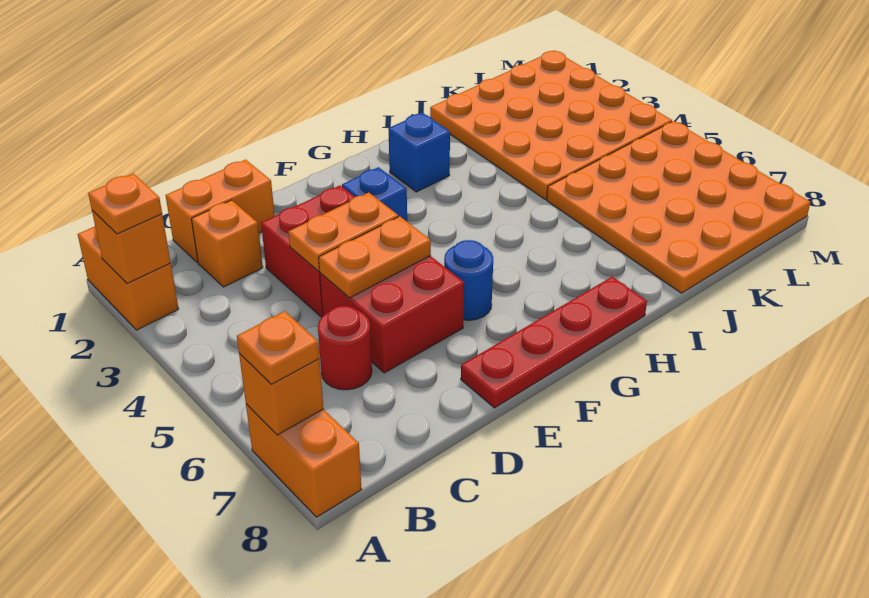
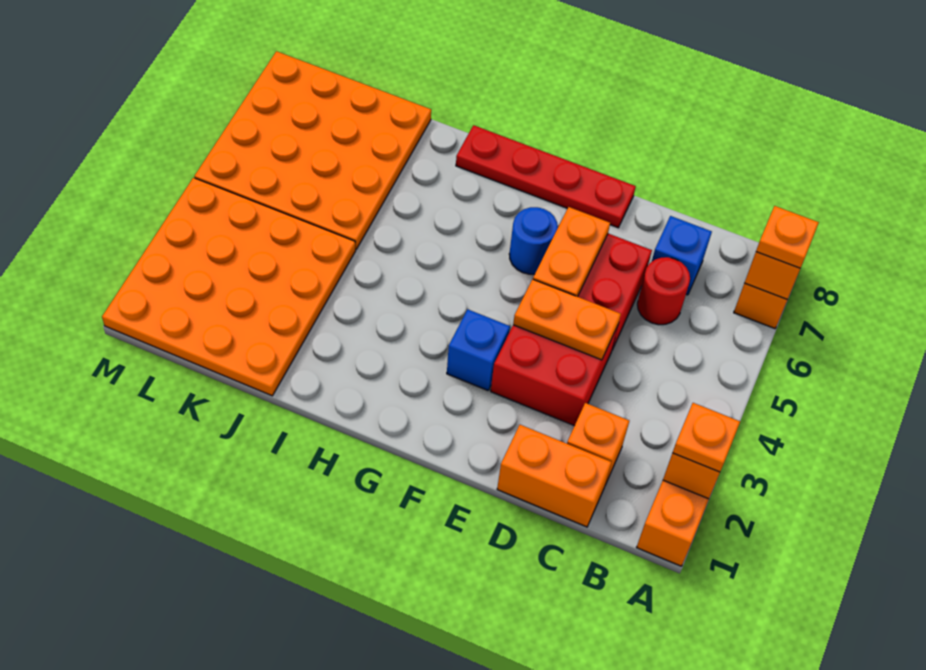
orange plate D5:E5 level 2 -> orange plate E5:E6 level 2
blue brick H2 level 1 -> blue brick C7 level 1

